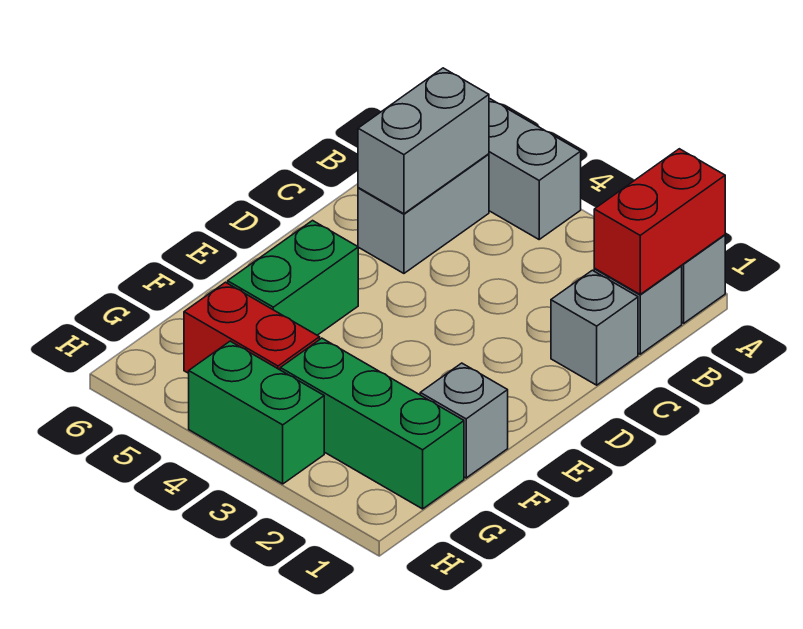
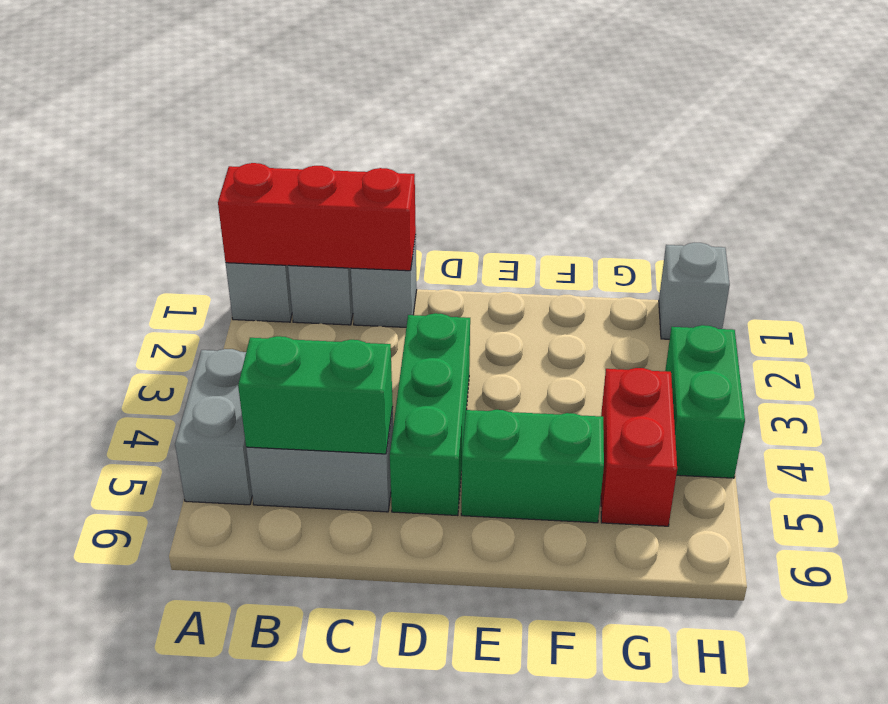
red brick A1:B1 level 2 -> red brick A1:C1 level 2
grey brick B5:C5 level 2 -> green brick B5:C5 level 2
grey brick F1 level 1 -> grey brick H1 level 1
green brick G1:G3 level 1 -> green brick D3:D5 level 1

